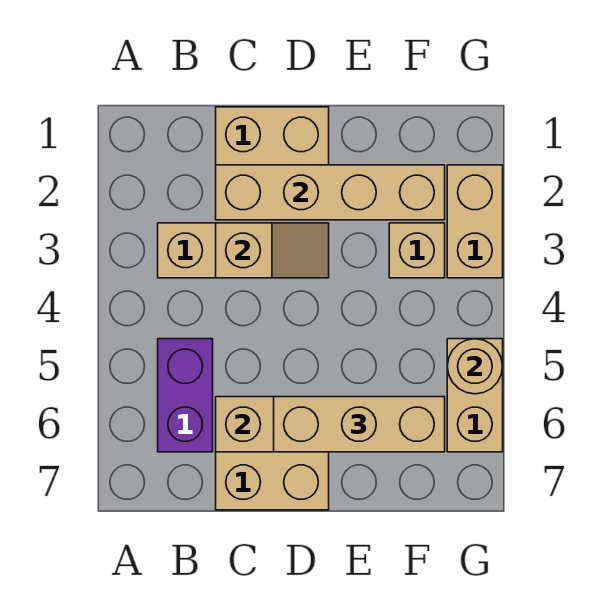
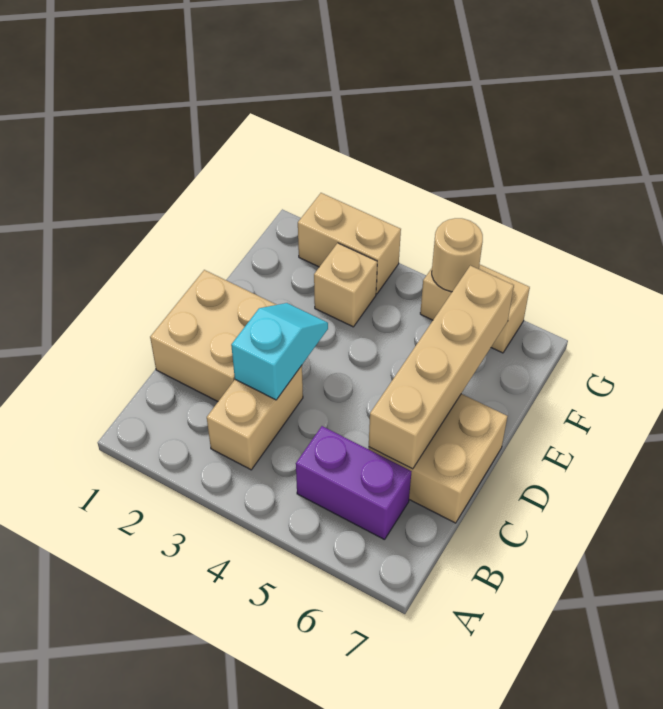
tan brick C2:F2 level 2 -> none
tan slope C3:D3 level 2 top C -> cyan slope C3:D3 level 2 top C
tan brick D6:F6 level 3 -> none

